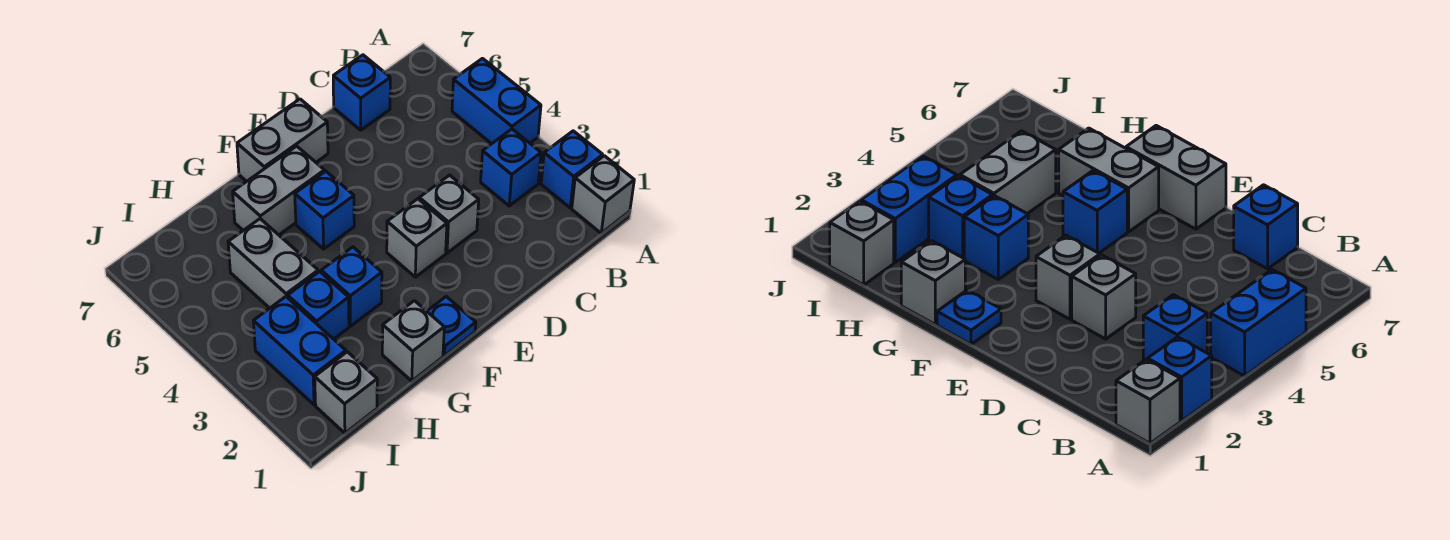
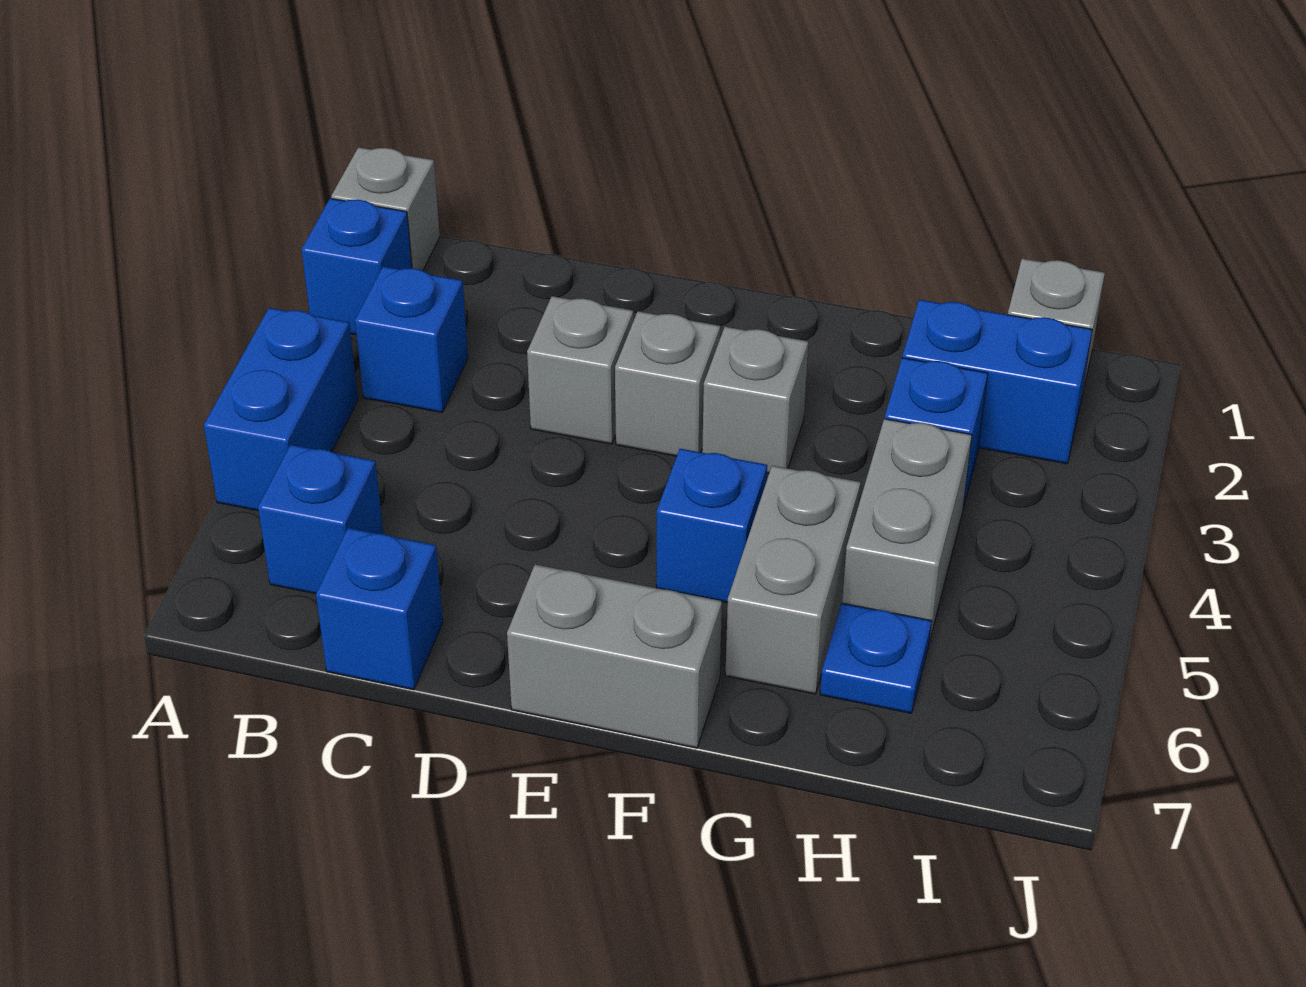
blue plate F1 level 1 -> blue plate H6 level 1
grey brick F6:G6 level 1 -> grey brick G5:G6 level 1
grey brick G1 level 1 -> grey brick F3 level 1
blue brick G3 level 1 -> blue brick B6 level 1
blue brick I2:I3 level 1 -> blue brick H2:I2 level 1

